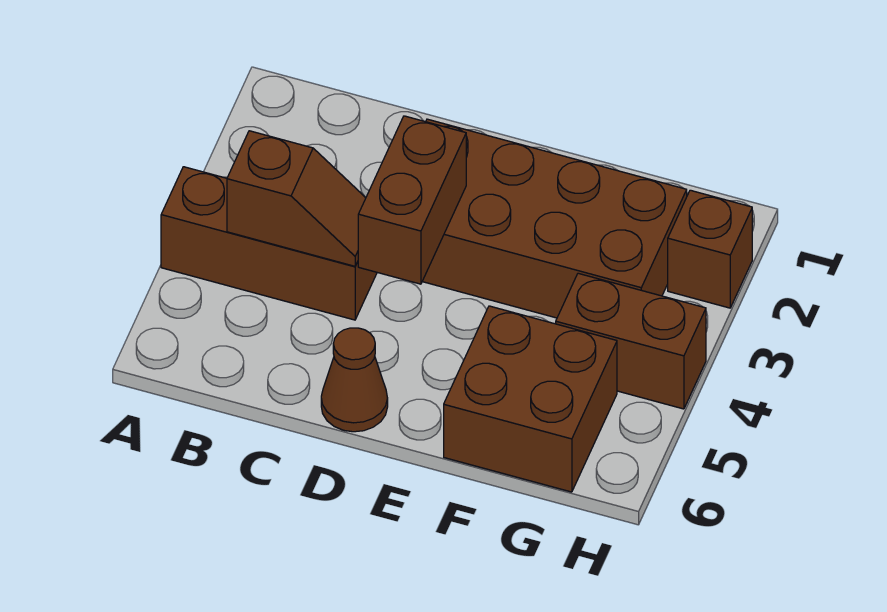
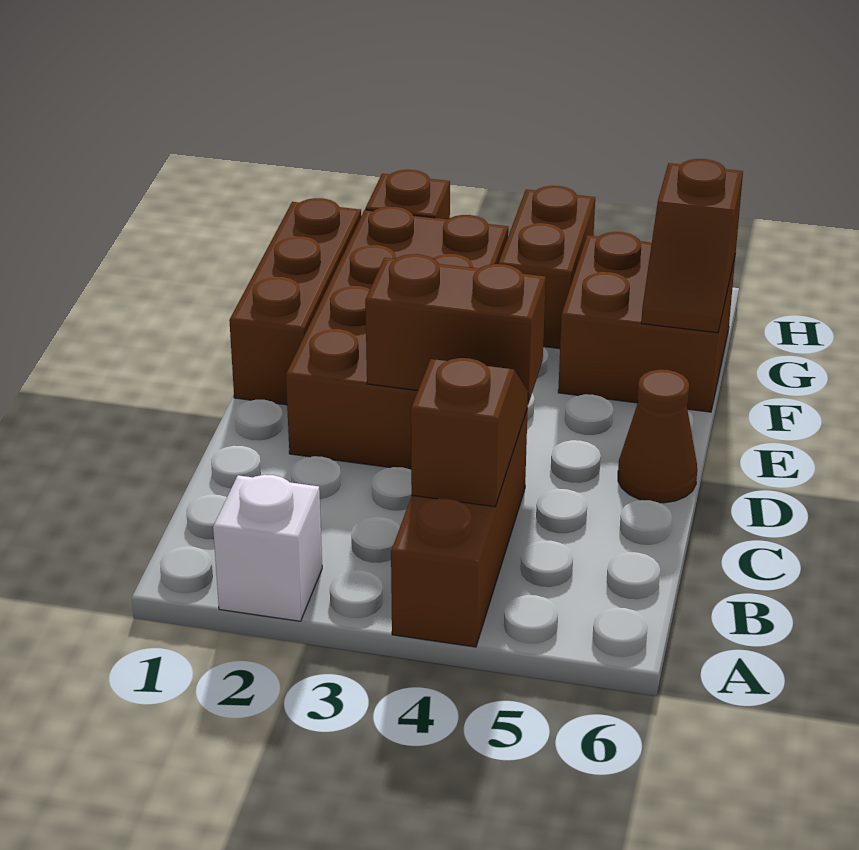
none -> white brick A2 level 1
none -> brown brick E1:G1 level 1
none -> brown slope F6:G6 level 2 top G

